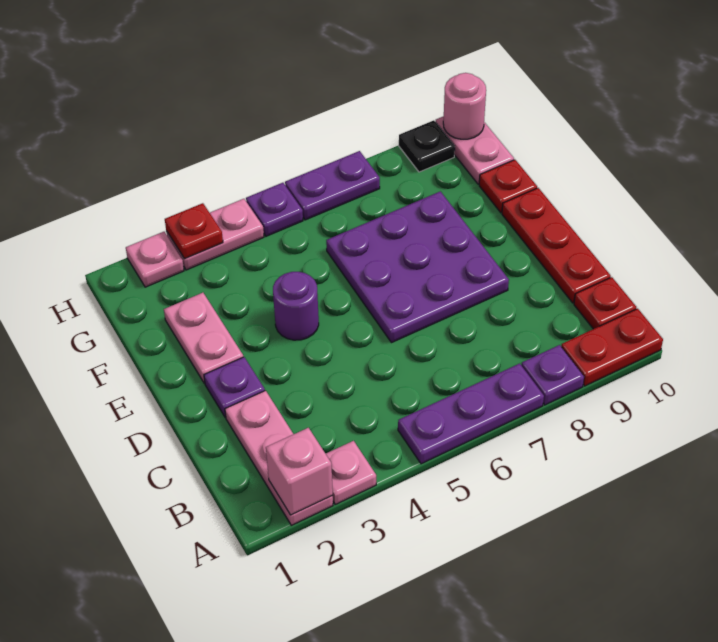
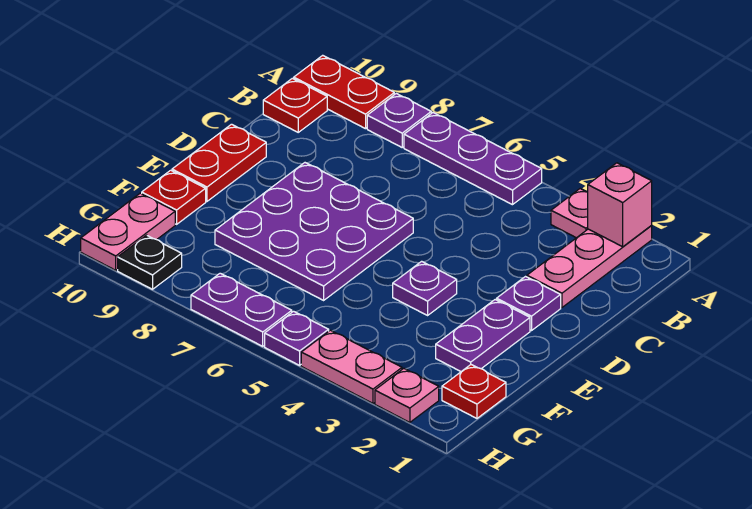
red plate C10:E10 level 1 -> red plate D10:E10 level 1
pink plate E2:F2 level 1 -> purple plate E2:F2 level 1
purple round brick E4 level 1 -> purple plate E4 level 1
red plate H3 level 2 -> red plate G1 level 1
pink round brick H10 level 2 -> none

